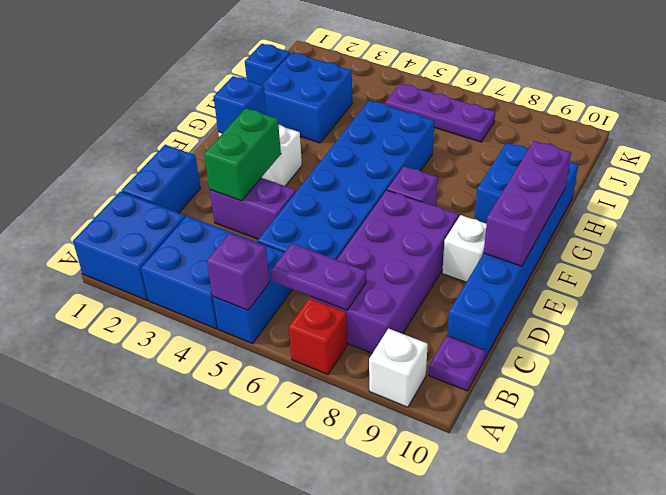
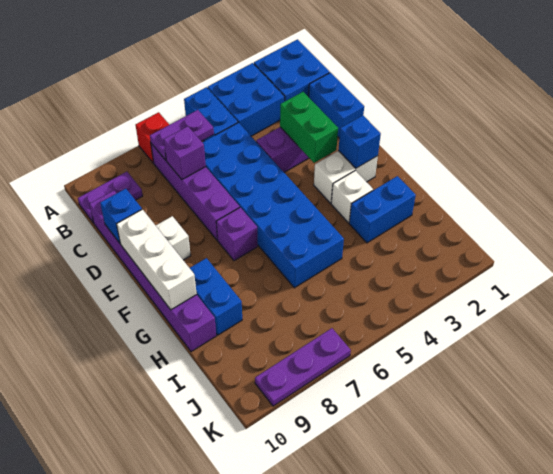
purple brick A5 level 2 -> purple brick C7 level 2
white brick A9 level 1 -> white brick G3 level 1
purple brick B7:E8 level 1 -> purple brick B7:E7 level 1
purple plate B10 level 1 -> purple plate B9:B10 level 1
blue brick C10:H10 level 1 -> purple brick C10:H10 level 1
purple brick E10:G10 level 2 -> white brick E10:G10 level 2
blue brick H2:I3 level 1 -> blue brick H2:H3 level 1
blue brick I1 level 1 -> blue brick D10 level 2
purple plate J5:J7 level 1 -> purple plate K7:K9 level 1

